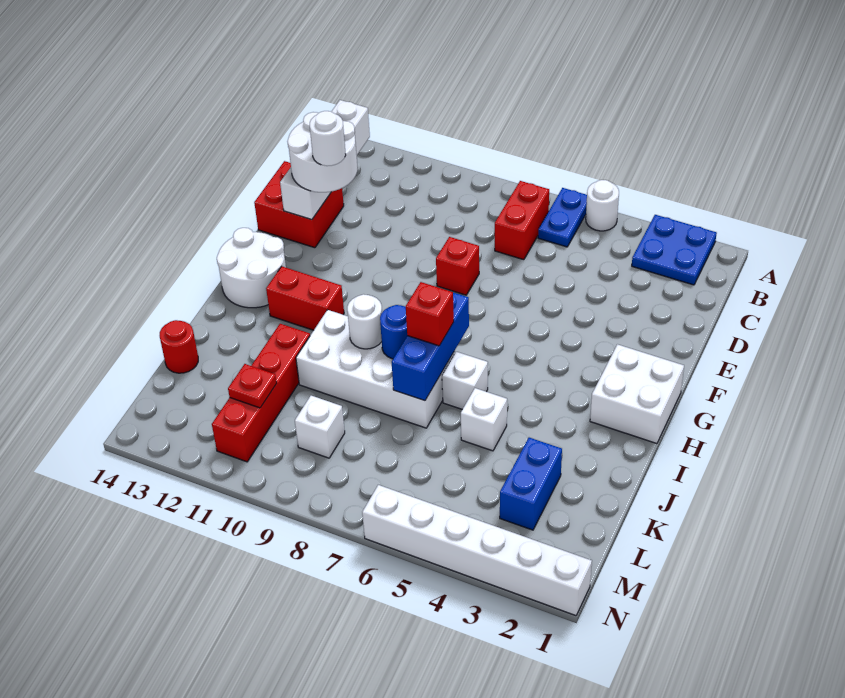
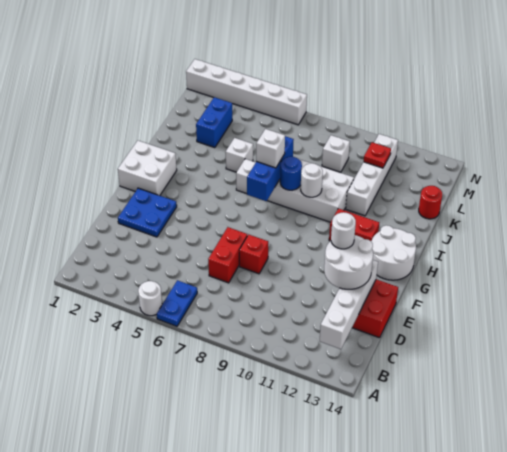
blue plate A2:B3 level 1 -> blue plate E2:F3 level 1
red brick B7:C7 level 1 -> red brick D7:E7 level 1
red brick I7 level 3 -> white brick I7 level 3
red brick J11:M11 level 1 -> white brick J11:M11 level 1

